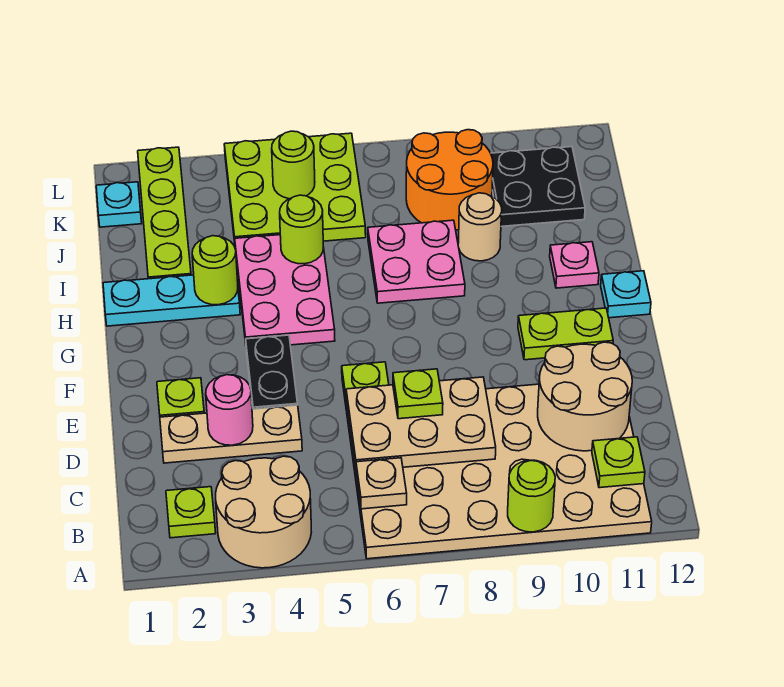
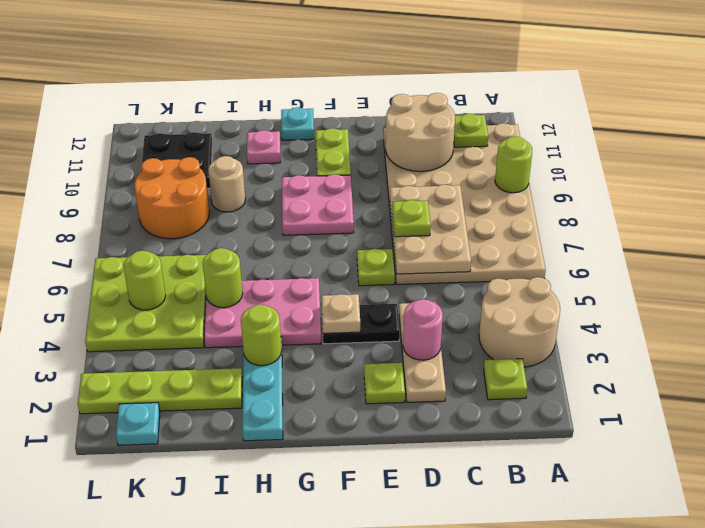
tan plate B6 level 2 -> tan plate F4 level 2
pink plate H7:I8 level 1 -> pink plate F8:G9 level 1

